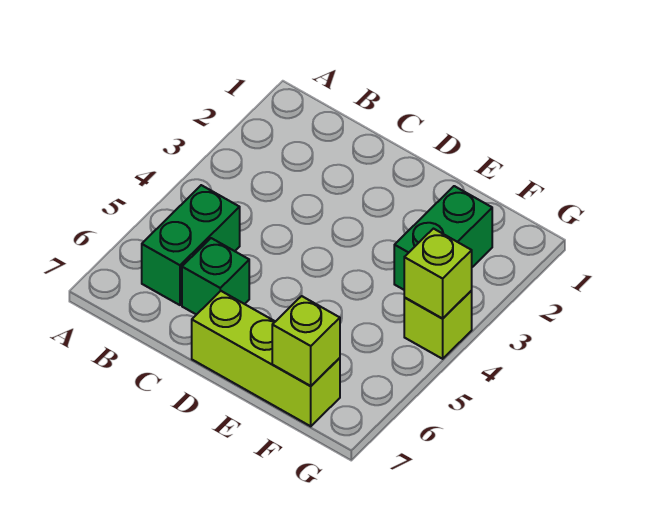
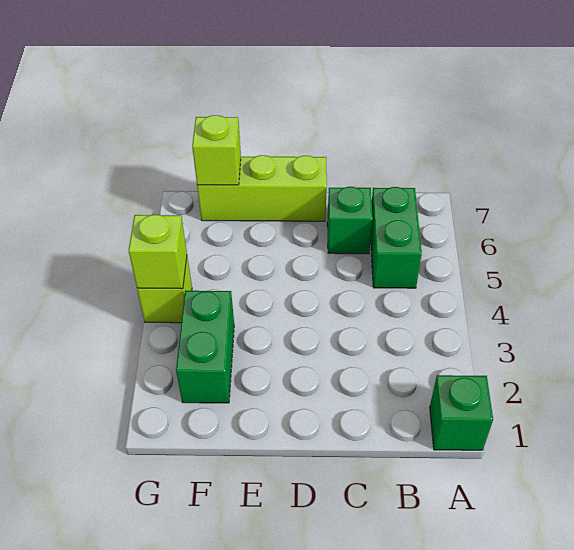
none -> green brick A1 level 1

